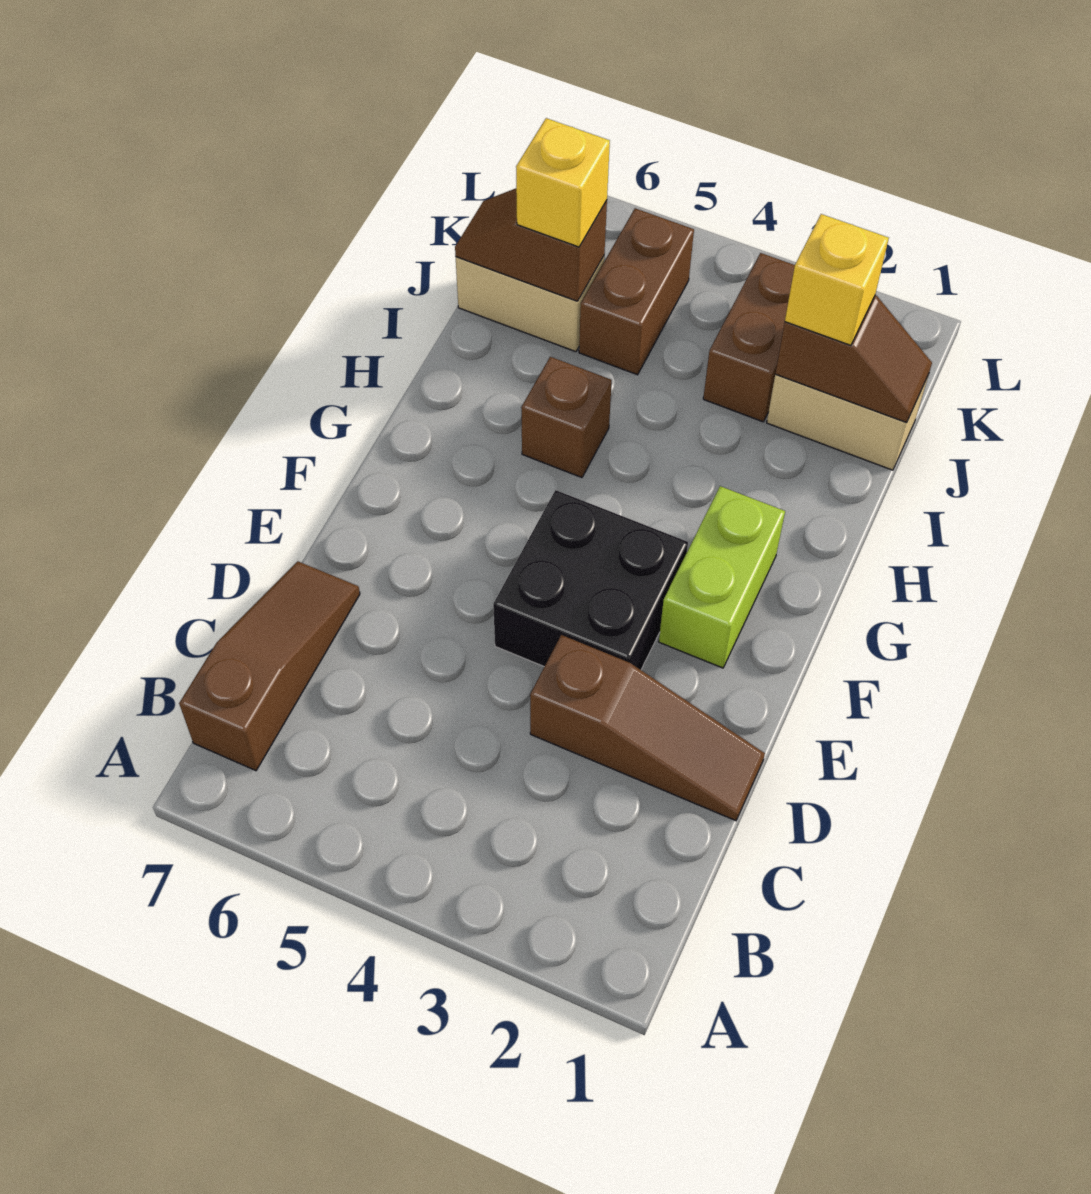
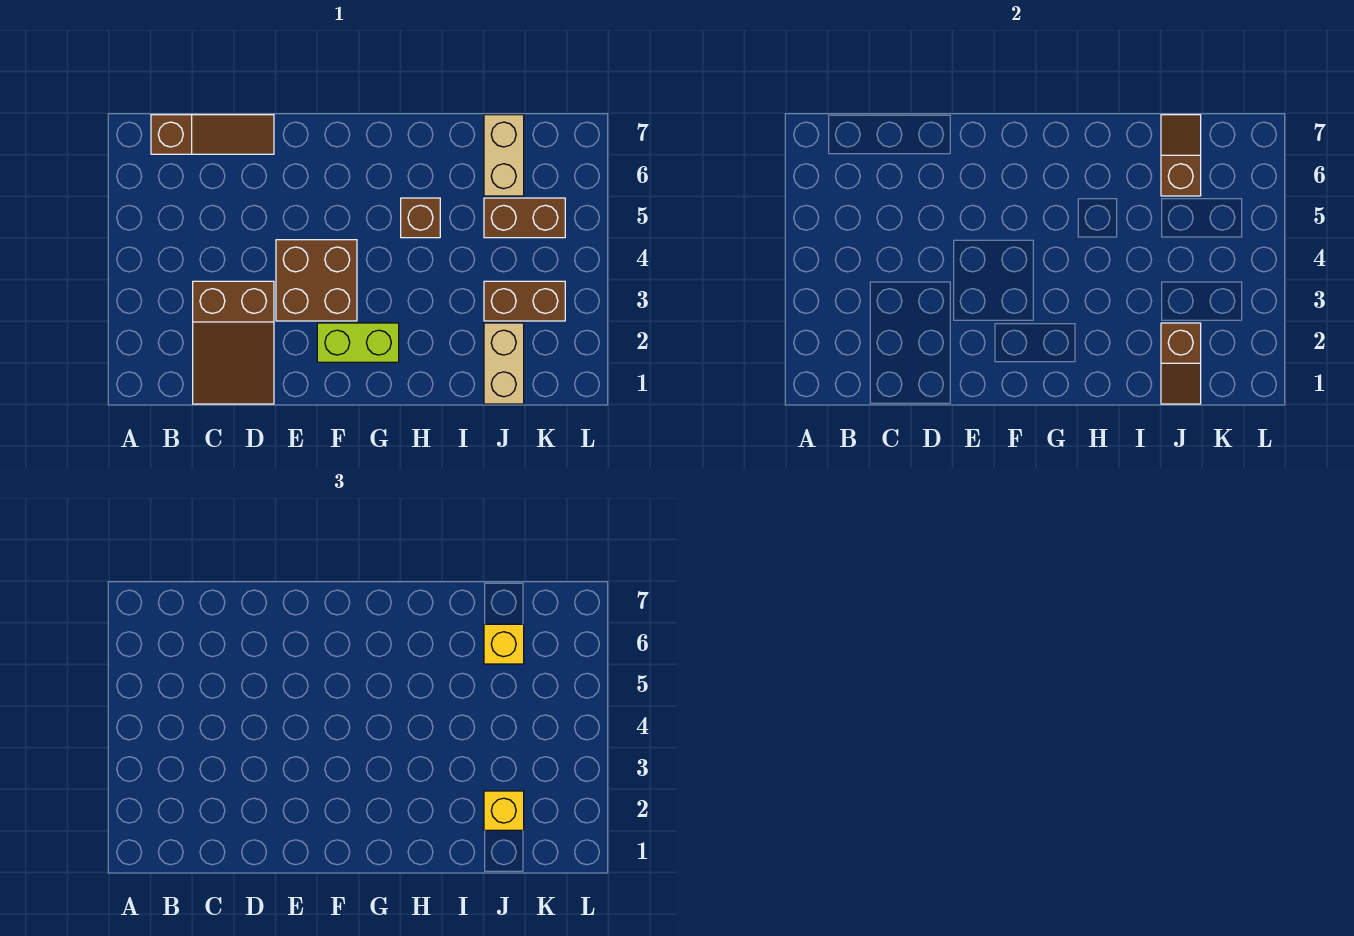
brown slope D1:D3 level 1 top 3 -> brown slope C1:D3 level 1 top 3
black brick E3:F4 level 1 -> brown brick E3:F4 level 1

